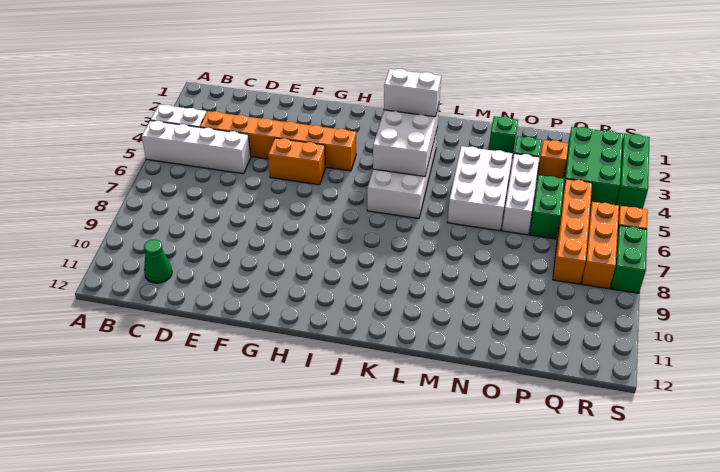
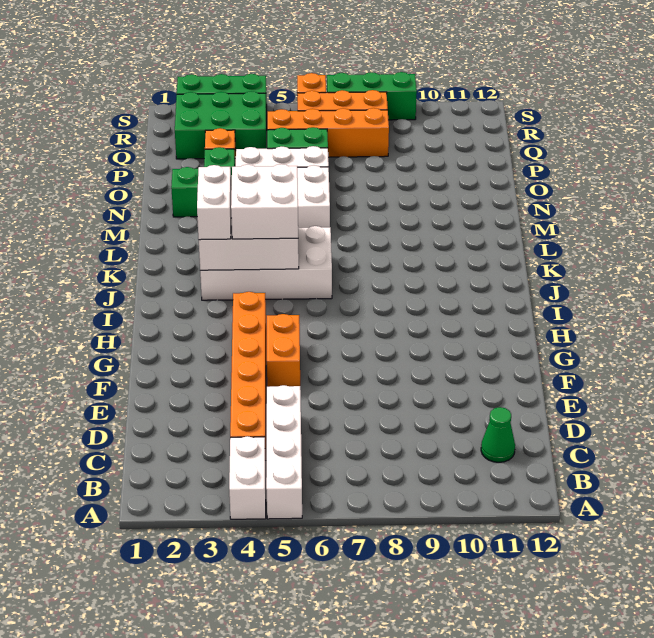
none -> white brick J4:K5 level 3
green brick S7:S8 level 1 -> green brick S7:S9 level 1

